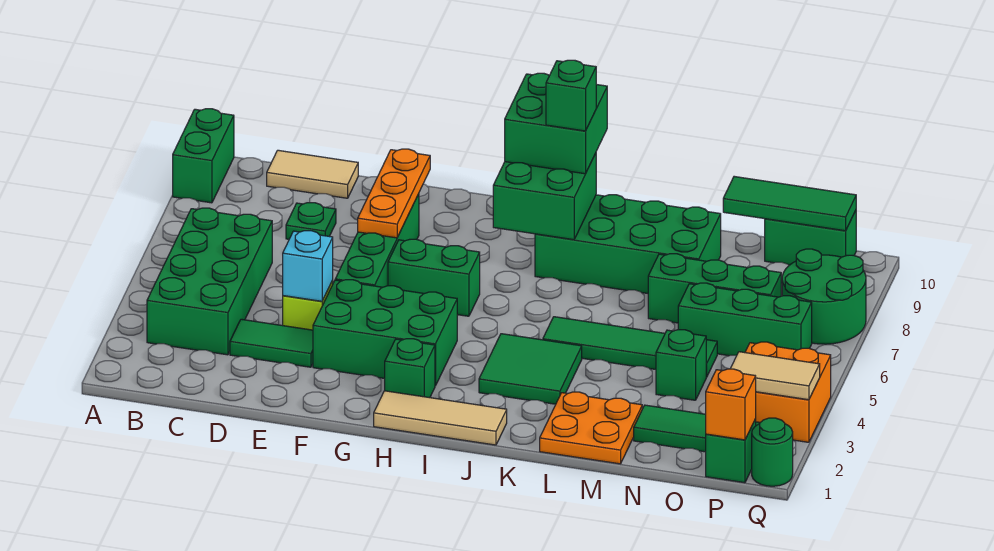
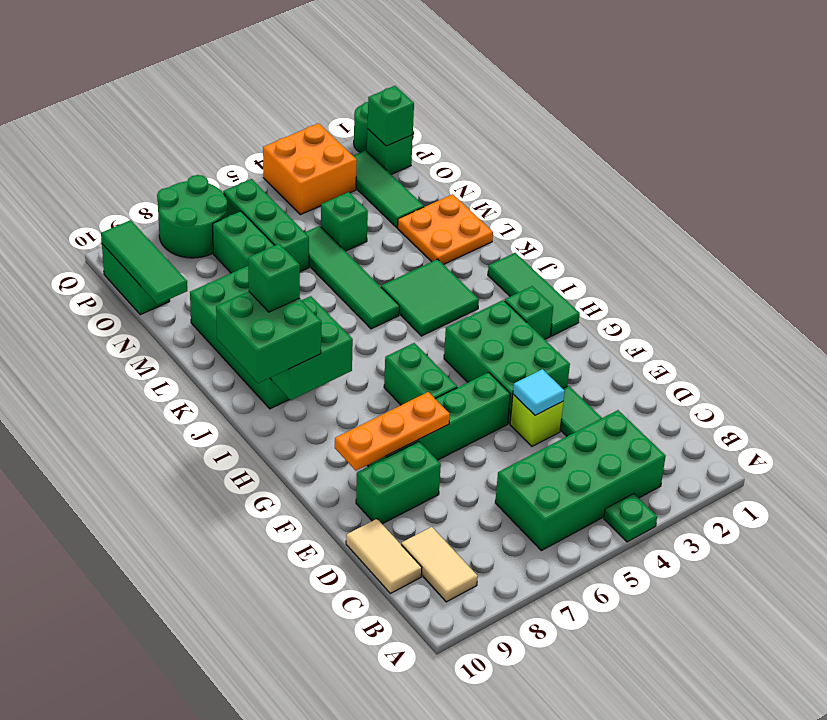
green brick A9:A10 level 1 -> green brick E8:E9 level 1
green plate D8 level 1 -> green plate A4 level 1
cyan brick E4 level 2 -> cyan tile E4 level 2
tan tile H1:J1 level 1 -> green tile H1:J1 level 1
orange brick P1 level 2 -> green brick P1 level 2
tan tile P3:Q3 level 2 -> tan tile B9:C9 level 1

